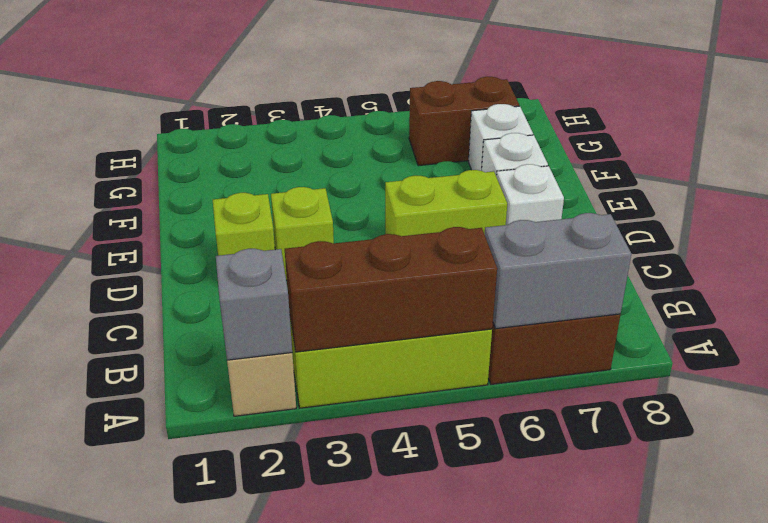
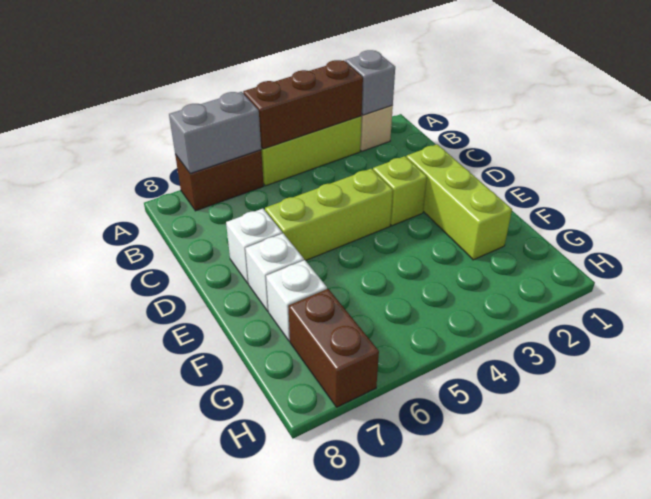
lime brick D2 level 1 -> lime brick D2:F2 level 1
lime brick D5:D6 level 1 -> lime brick D4:D6 level 1
brown brick G6:G7 level 1 -> brown brick G7:H7 level 1

